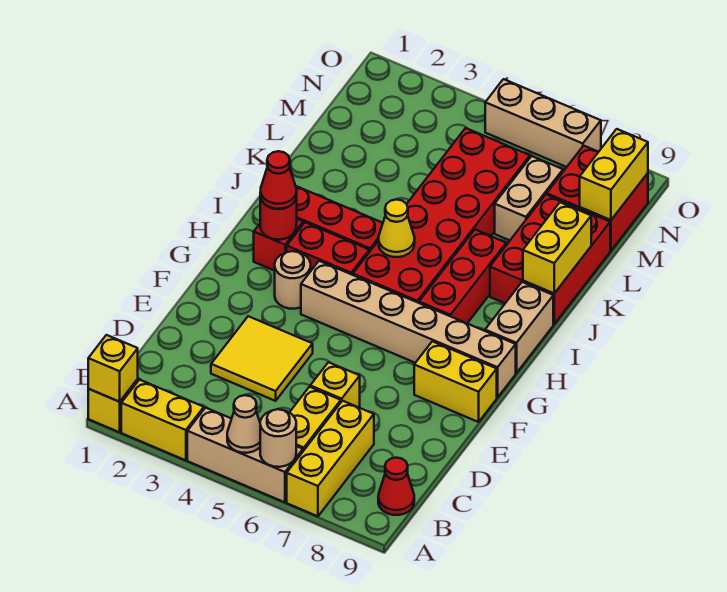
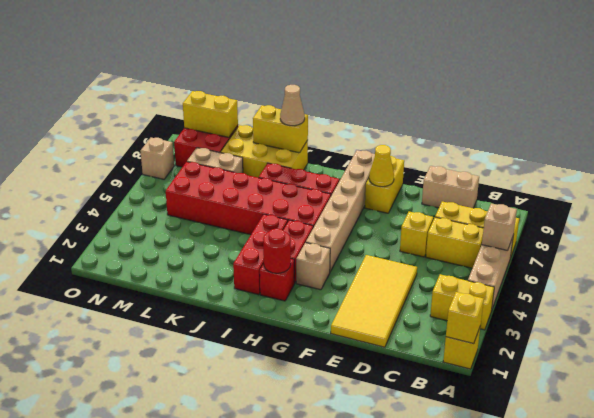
yellow brick A2:A3 level 1 -> yellow brick A3:B3 level 1
tan cone A5 level 2 -> tan cone J9 level 3
tan round brick A6 level 2 -> tan brick A6 level 2
red cone B9 level 1 -> none
yellow tile D3:E4 level 1 -> yellow tile D1:E4 level 1
tan round brick G3 level 1 -> tan brick G3 level 1
red cone H2 level 3 -> none
tan brick H9:I9 level 1 -> tan brick C9:D9 level 1
yellow cone I5 level 2 -> yellow cone F8 level 2
red brick J8:L9 level 1 -> yellow brick J8:L9 level 1
tan brick O5:O7 level 1 -> tan brick O7 level 1

